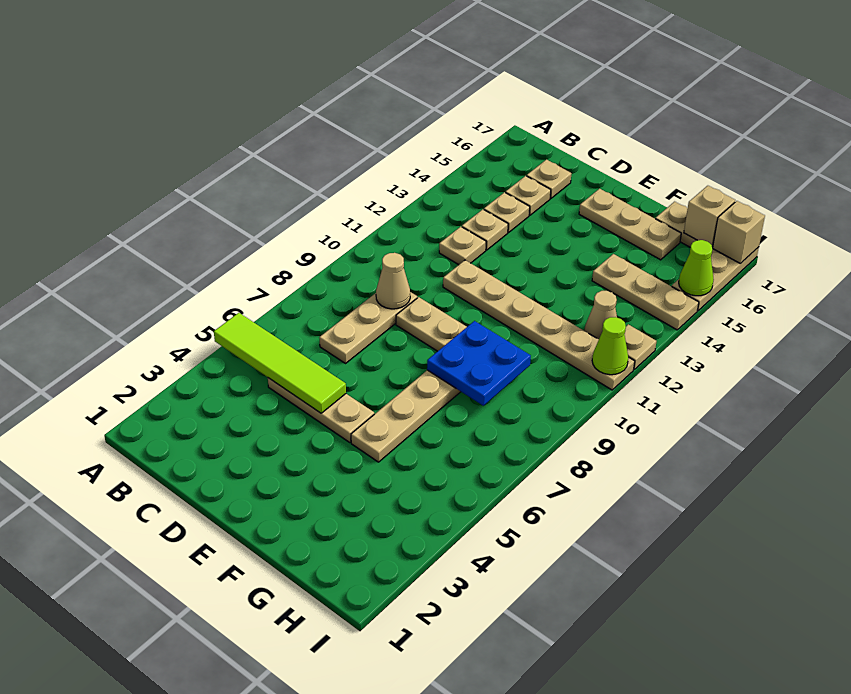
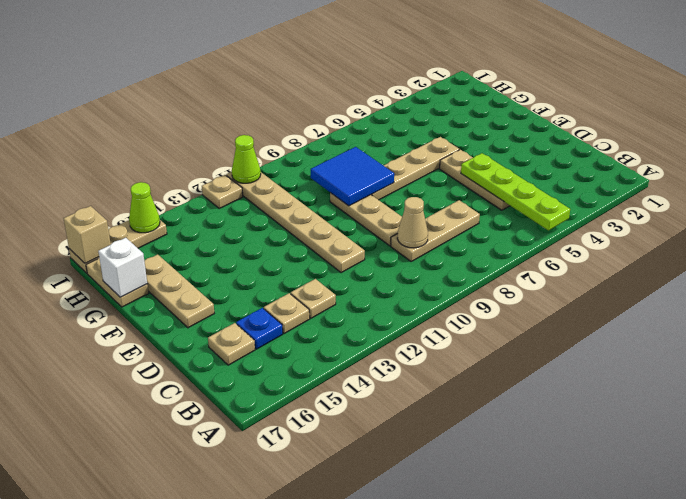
lime tile A5:D5 level 2 -> lime plate A5:D5 level 2
tan plate C12 level 1 -> none
tan plate C15 level 1 -> blue plate C15 level 1
blue plate F8:G9 level 2 -> blue tile F8:G9 level 2
tan plate G14:I14 level 1 -> none
none -> white brick G17 level 2
tan cone H12 level 1 -> none
tan brick H17 level 2 -> none

